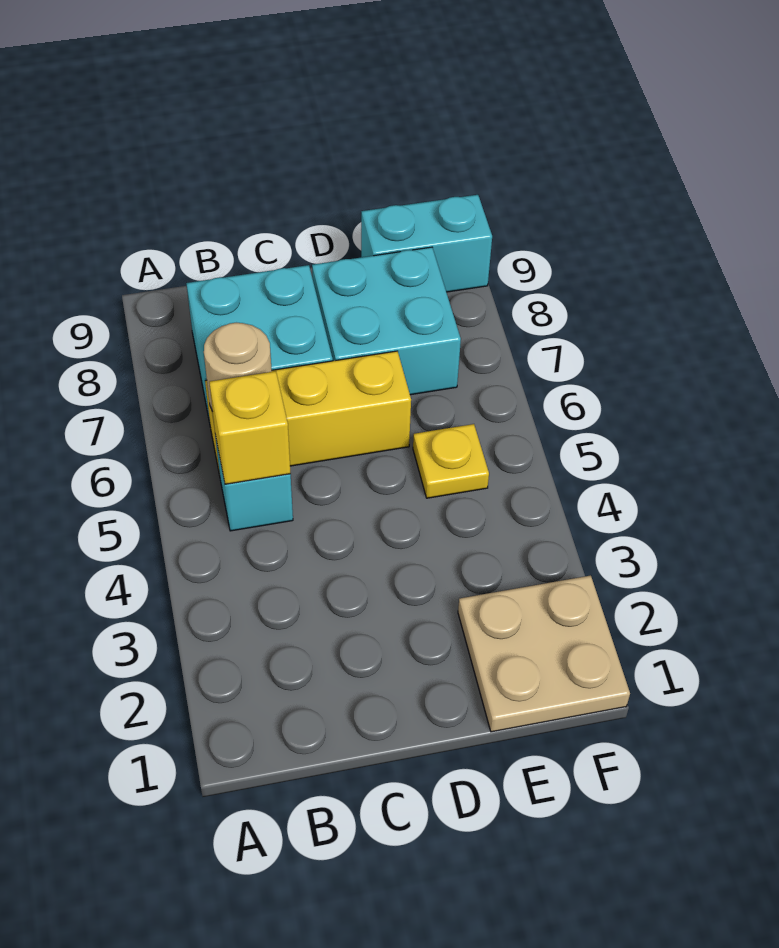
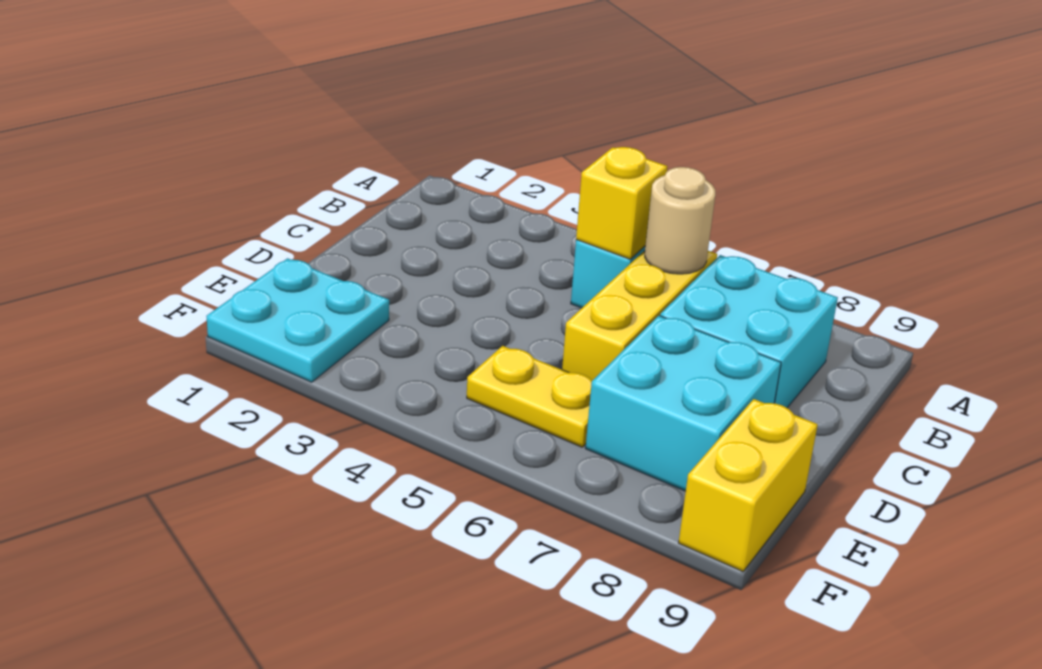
tan plate E1:F2 level 1 -> cyan plate E1:F2 level 1
yellow plate E5 level 1 -> yellow plate E5:E6 level 1
cyan brick E9:F9 level 1 -> yellow brick E9:F9 level 1

